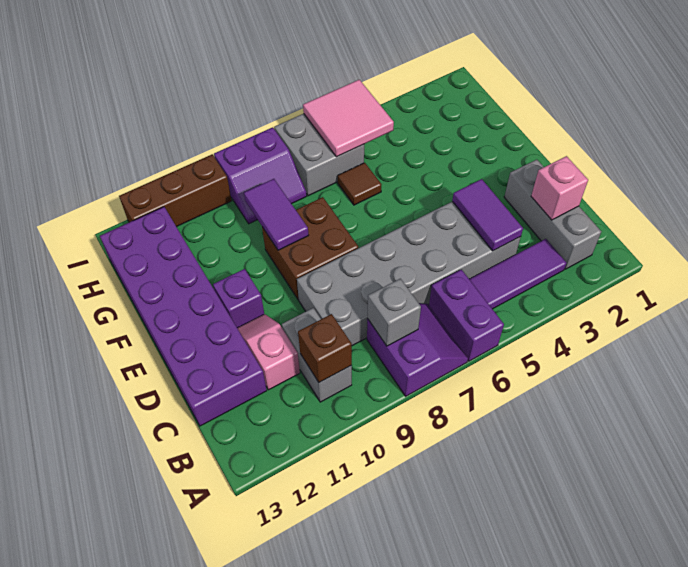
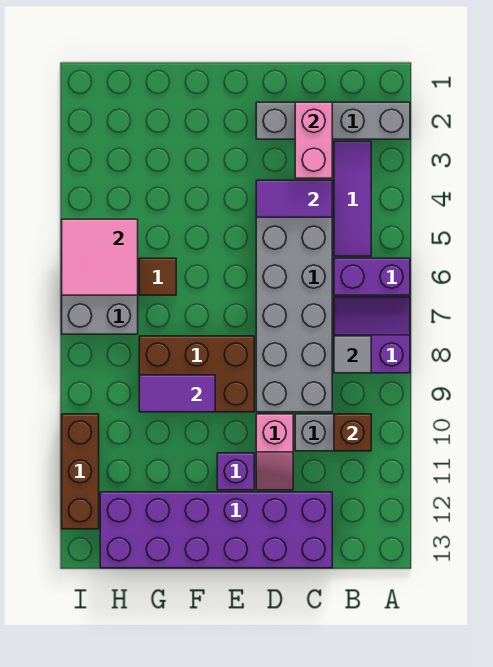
grey brick B2:D2 level 1 -> grey brick A2:D2 level 1
grey brick B8 level 2 -> grey tile B8 level 2
pink brick C2 level 2 -> pink brick C2:C3 level 2
pink slope C11:D11 level 1 top C -> pink slope D10:D11 level 1 top 10
brown brick E8:F9 level 1 -> brown brick E8:G9 level 1
purple slope H8:I9 level 1 top I -> none

